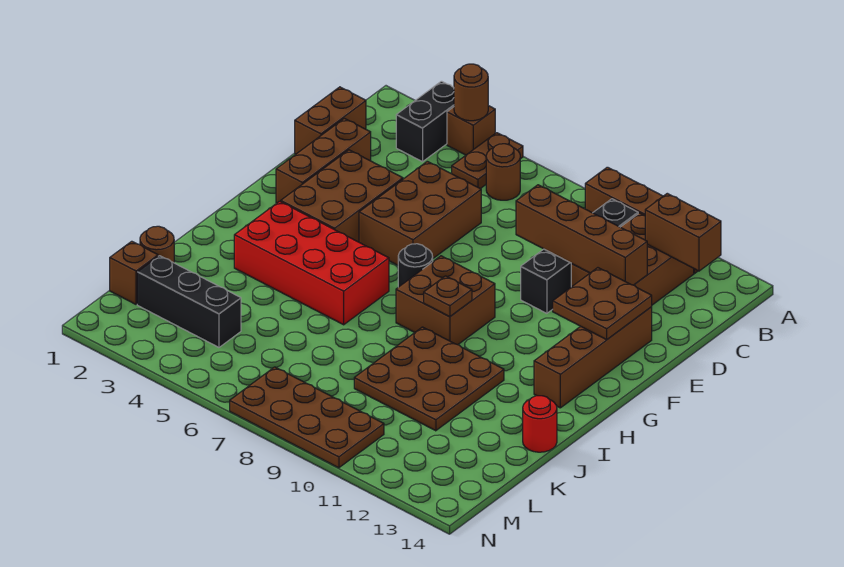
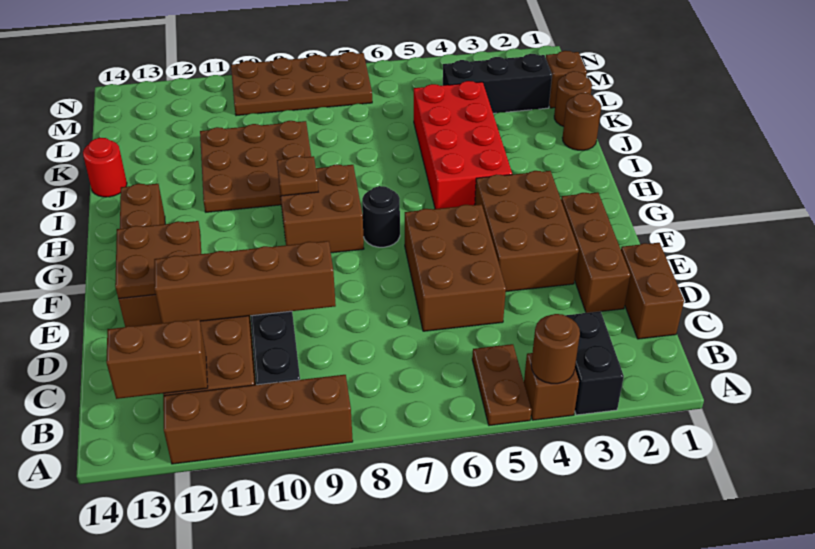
brown round brick B6 level 1 -> brown round brick J1 level 1
red brick H3:I6 level 1 -> red brick H4:K5 level 1

